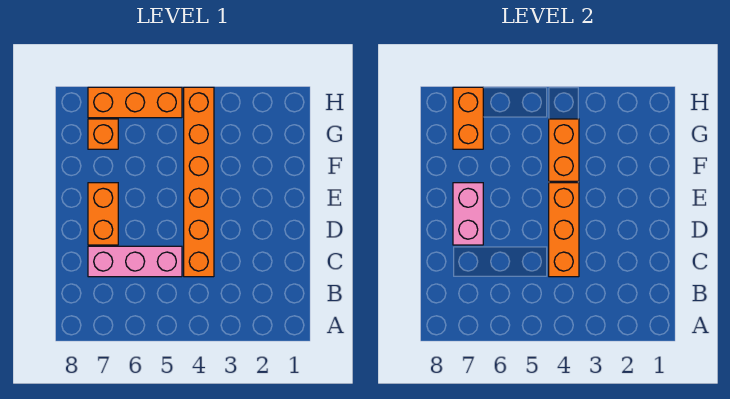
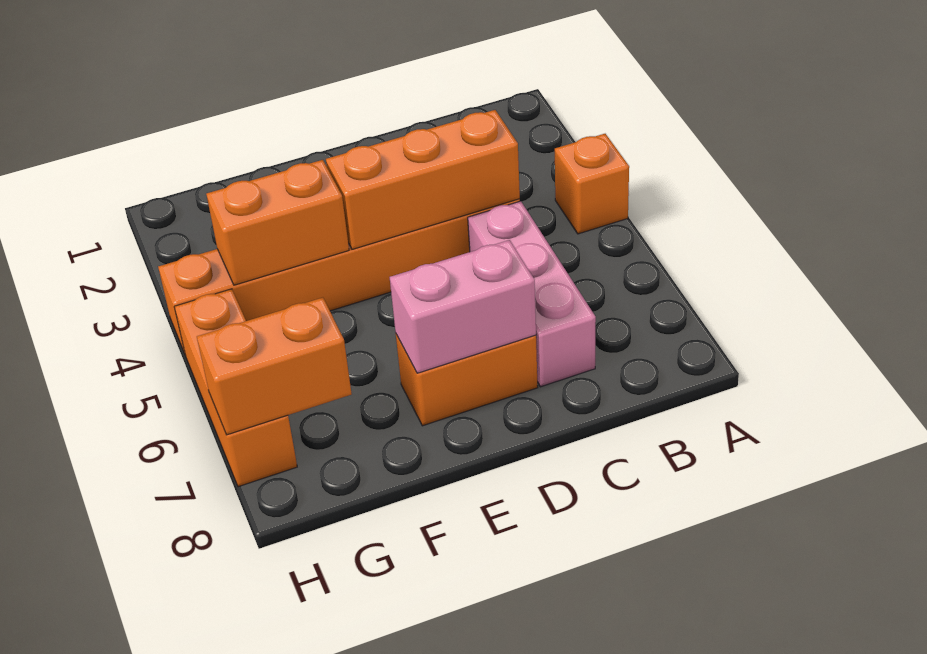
orange brick G7 level 1 -> orange brick A4 level 1

